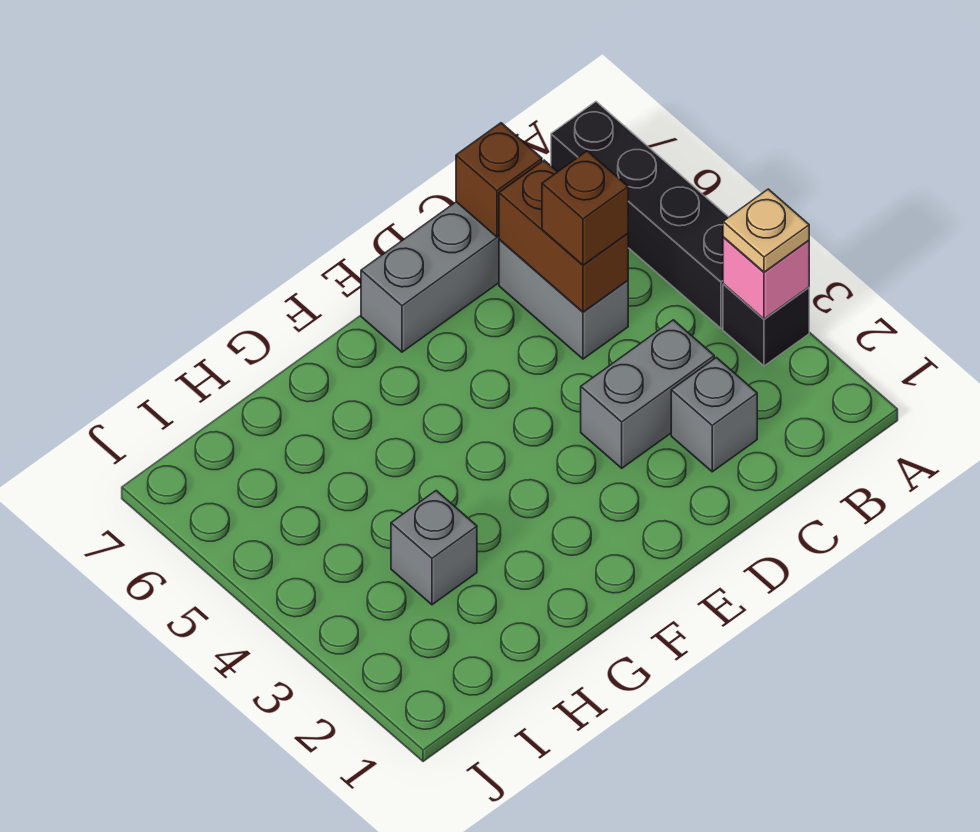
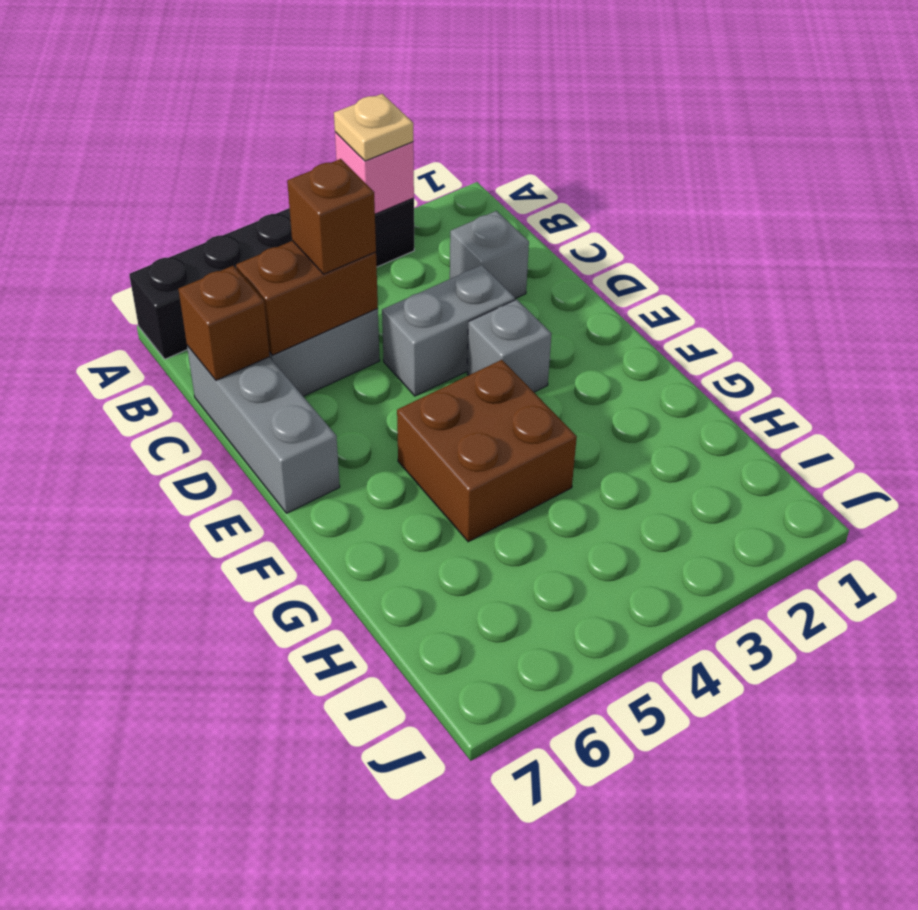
grey brick C3:D3 level 1 -> grey brick D3:D4 level 1
none -> brown brick F4:G5 level 1
grey brick H3 level 1 -> grey brick E3 level 1

